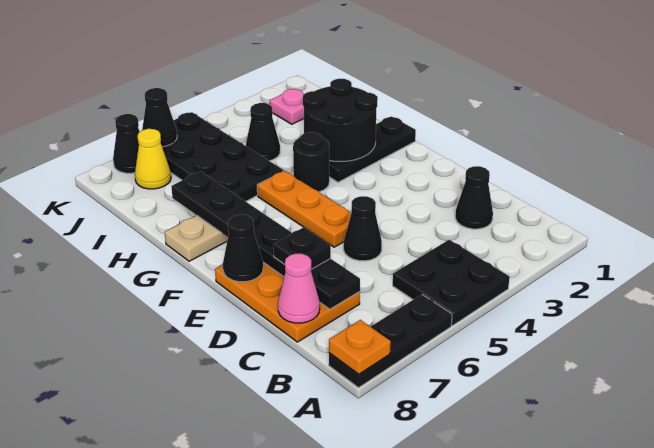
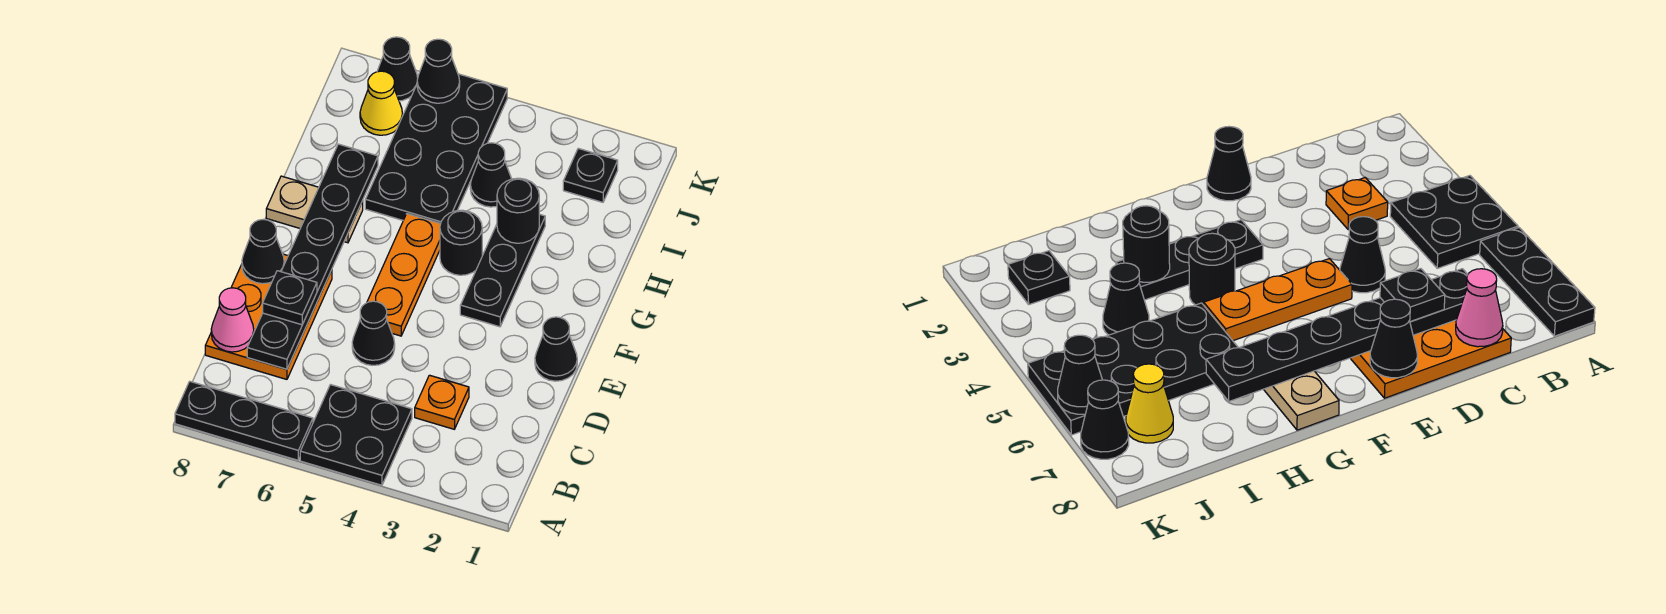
orange plate A8 level 2 -> orange plate C3 level 1
black cone C2 level 1 -> black cone E1 level 1
black plate G1:G3 level 1 -> black plate F3:H3 level 1
black round brick G2:H3 level 2 -> black round brick H3 level 2
pink plate J2 level 1 -> black plate J2 level 1

